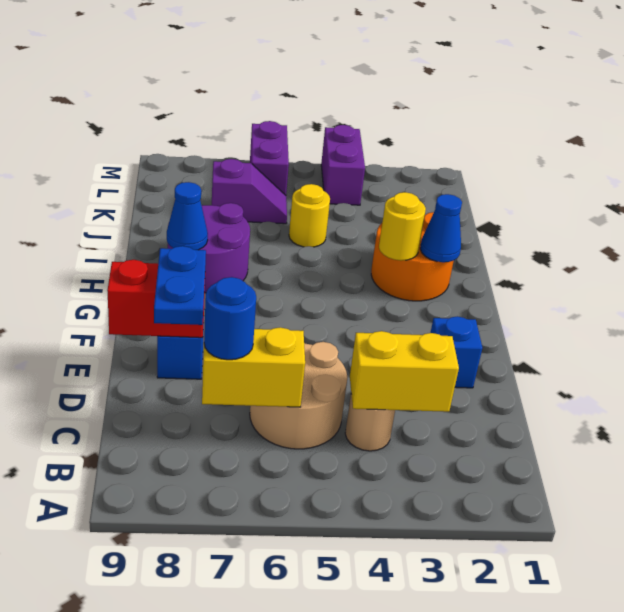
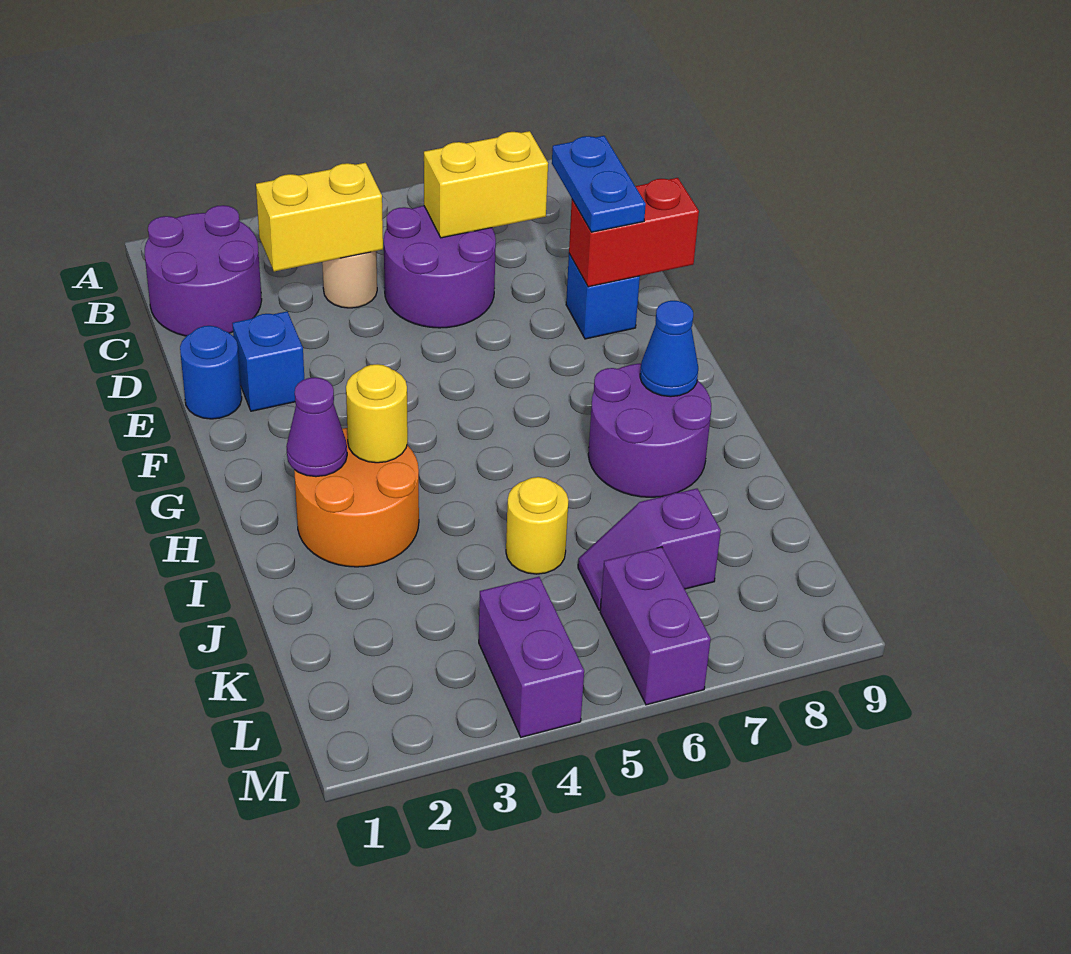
none -> purple round brick B1:C2 level 1
tan round brick C5:D6 level 1 -> purple round brick C5:D6 level 1
blue round brick C7 level 3 -> blue round brick E1 level 1
blue cone H2 level 2 -> purple cone H2 level 2

